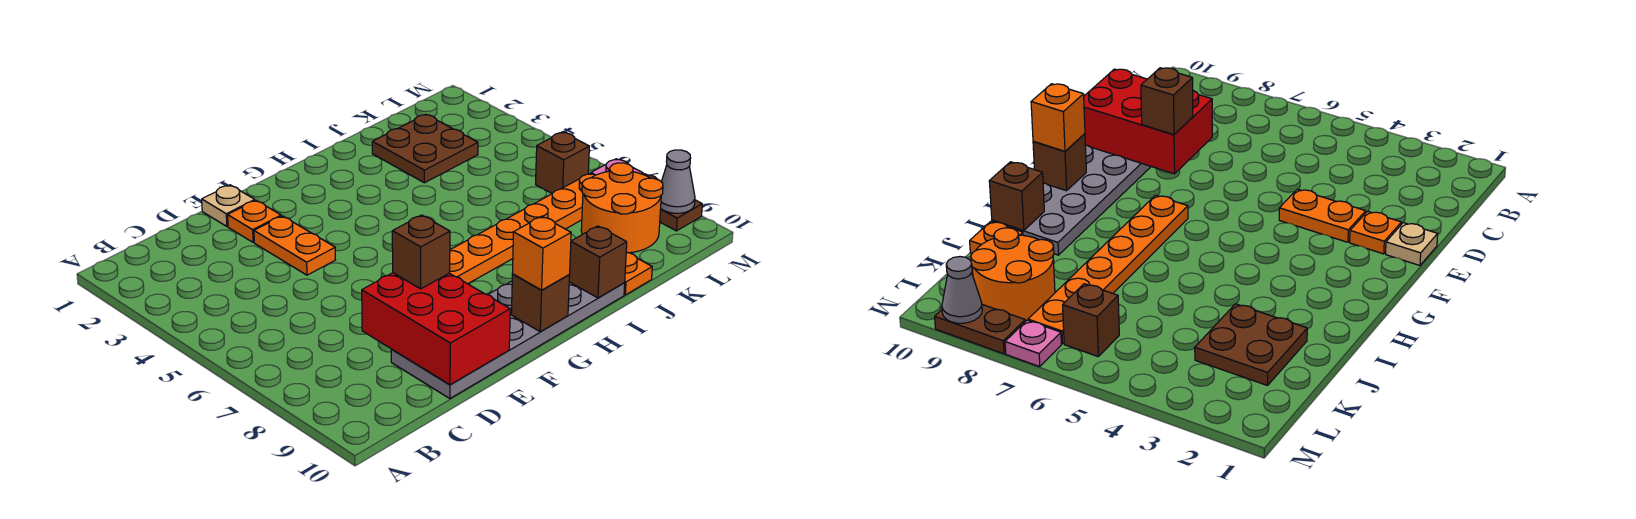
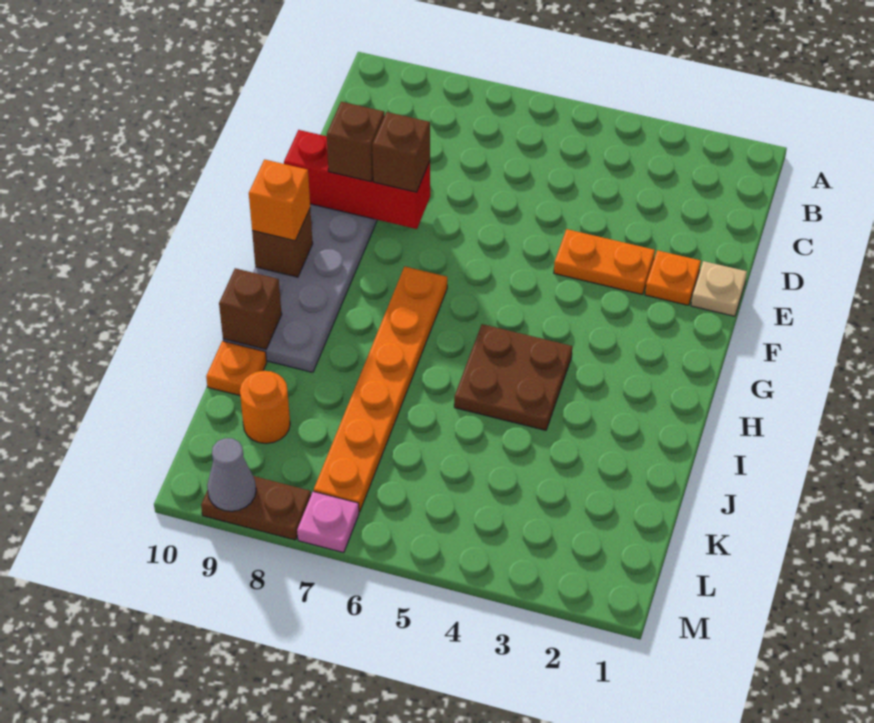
red brick D8:E10 level 2 -> red brick E8:E10 level 2
brown plate J2:K3 level 1 -> brown plate H4:I5 level 1
orange round brick K8:L9 level 1 -> orange round brick K9 level 1
brown brick L6 level 1 -> brown brick E9 level 3

